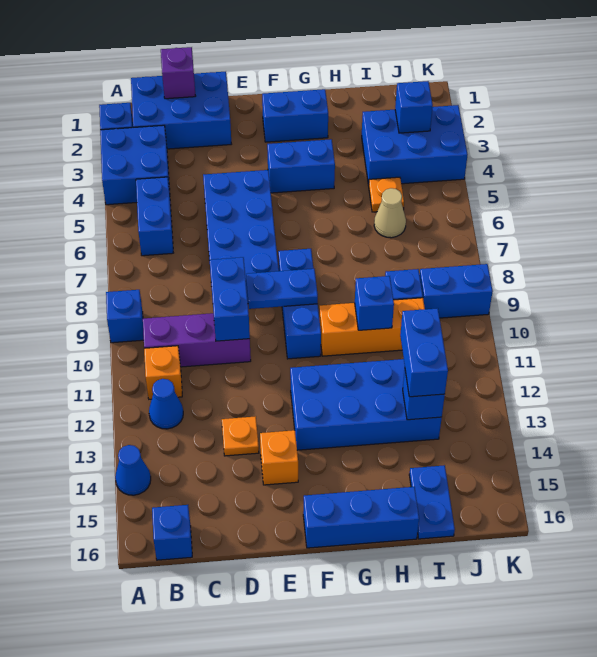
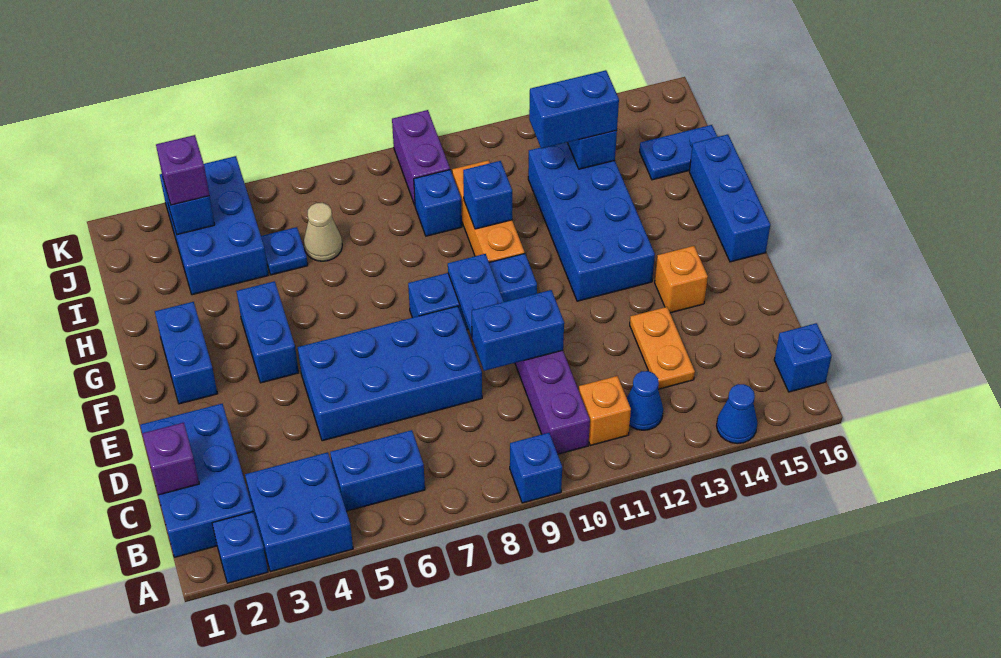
orange plate D13 level 1 -> orange plate C13:D13 level 1
orange plate I5 level 1 -> blue plate I5 level 1
none -> purple brick J3 level 3
blue brick J9:K9 level 1 -> purple brick J9:K9 level 1

